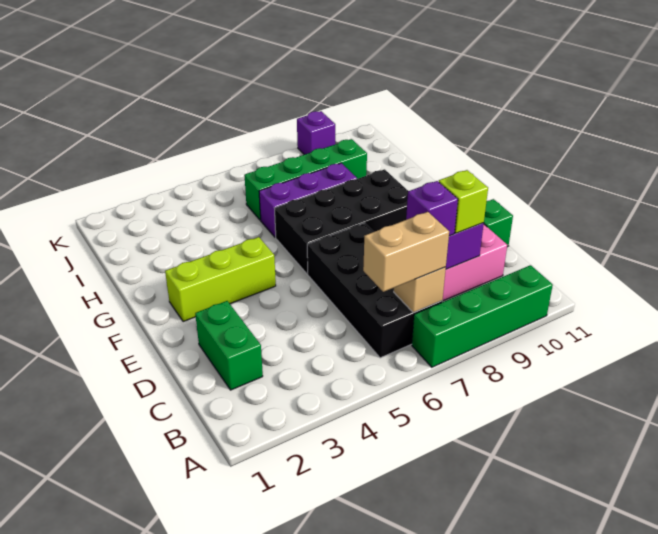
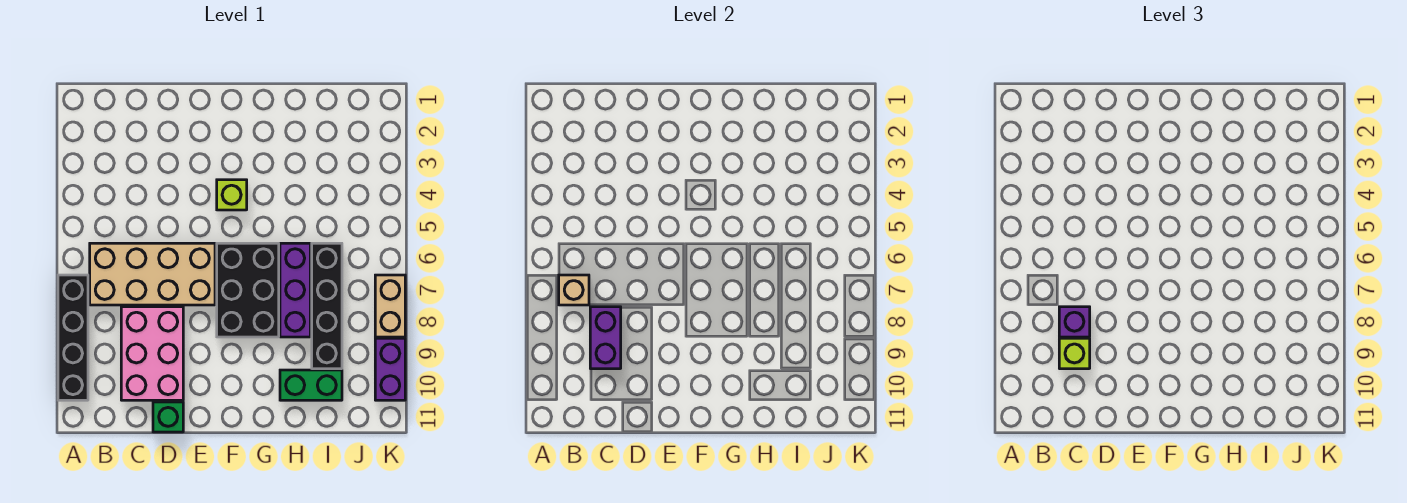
green brick A7:A10 level 1 -> black brick A7:A10 level 1
black brick B6:E7 level 1 -> tan brick B6:E7 level 1
tan brick B6:B7 level 3 -> tan brick K7:K8 level 1
green brick C2:D2 level 1 -> green brick H10:I10 level 1
lime brick F2:F4 level 1 -> lime brick F4 level 1
black brick F6:G9 level 1 -> black brick F6:G8 level 1
green brick I6:I9 level 1 -> black brick I6:I9 level 1
purple brick K9 level 1 -> purple brick K9:K10 level 1

